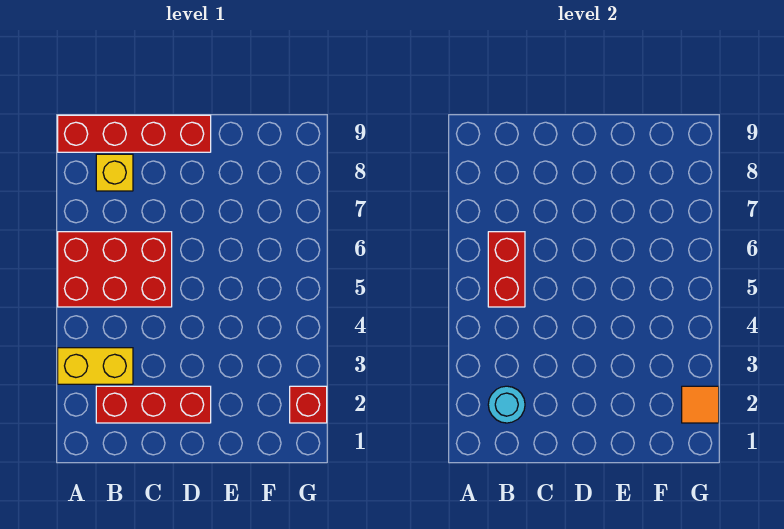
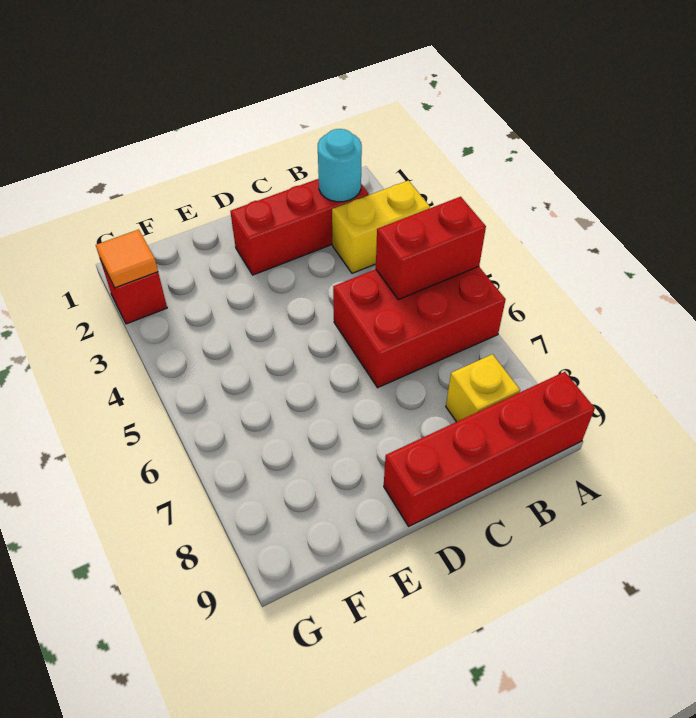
red brick B5:B6 level 2 -> red brick A5:B5 level 2

